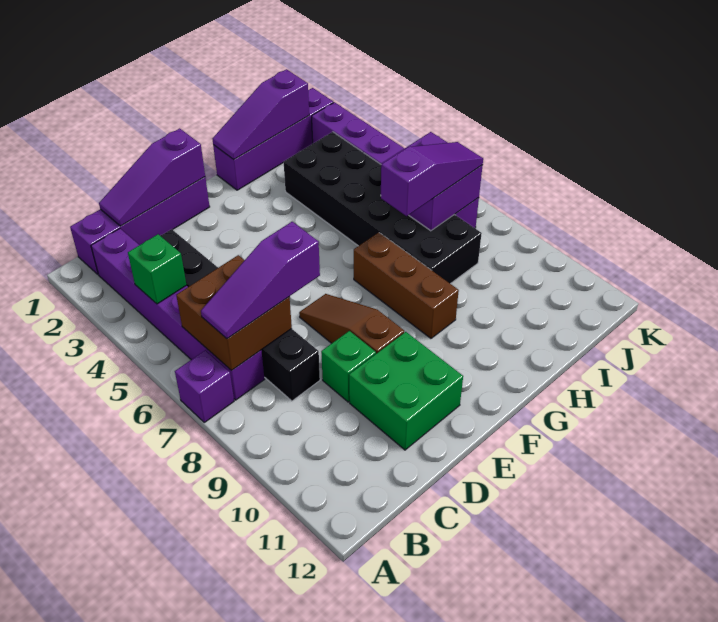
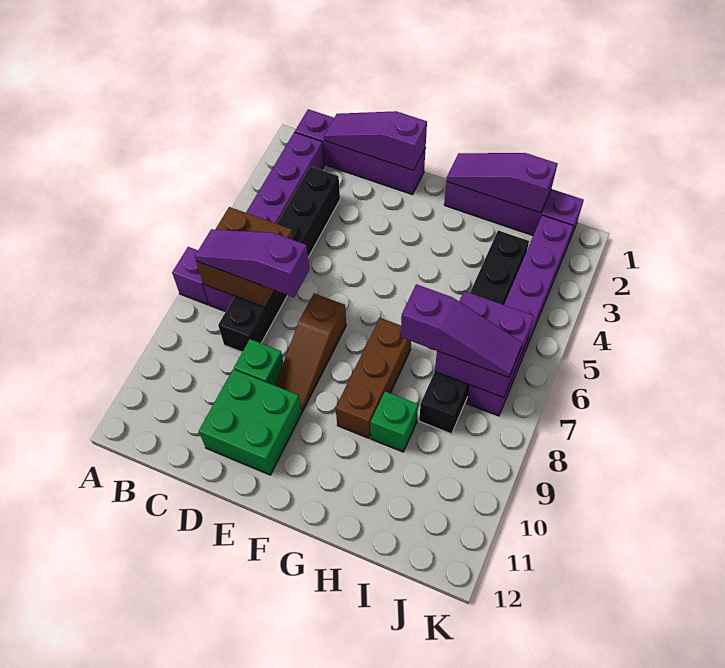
green brick B4 level 2 -> green brick H9 level 1
brown slope E7:E9 level 1 top 9 -> brown slope E7:E9 level 1 top 7
black brick H3:I8 level 1 -> black brick I3:I8 level 1

